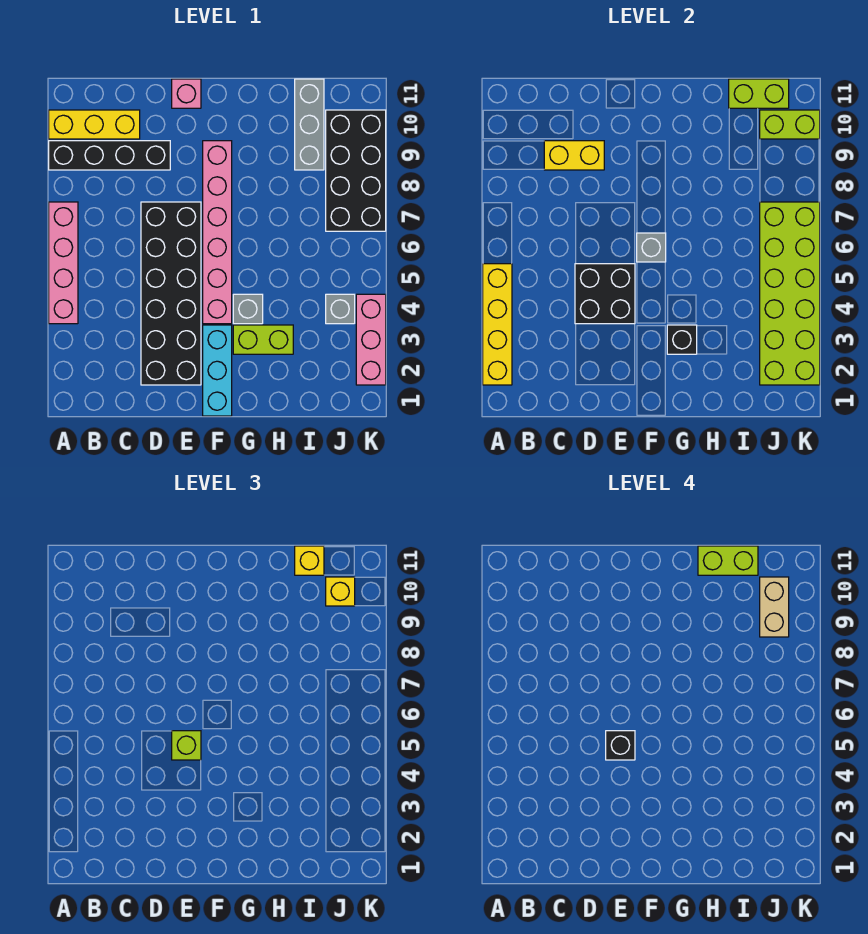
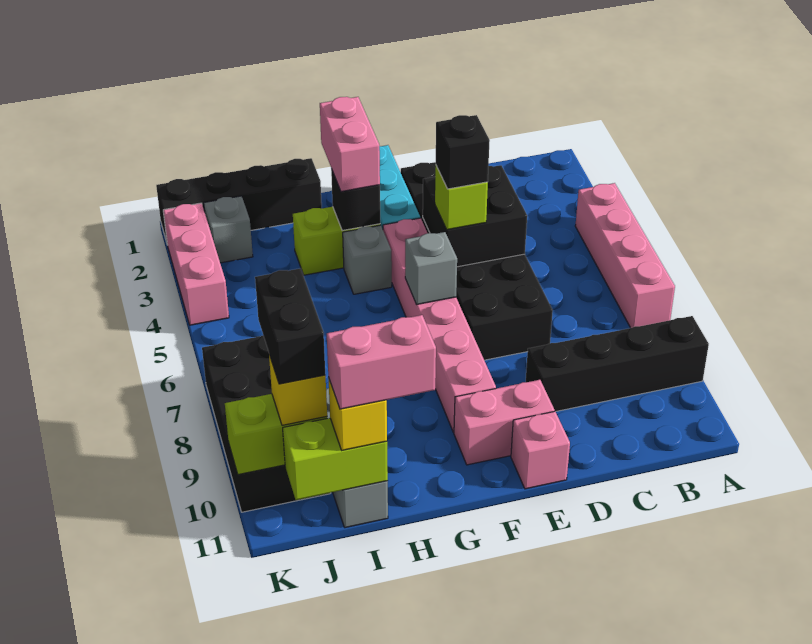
yellow brick A2:A5 level 2 -> none
yellow brick A10:C10 level 1 -> none
yellow brick C9:D9 level 2 -> none
none -> pink brick E10:F10 level 1
none -> pink brick G2:G3 level 3
none -> black brick H1:K1 level 1
lime brick H11:I11 level 4 -> pink brick H11:I11 level 4
lime brick J2:K7 level 2 -> none
grey brick J4 level 1 -> grey brick J2 level 1
tan brick J9:J10 level 4 -> black brick J9:J10 level 4

